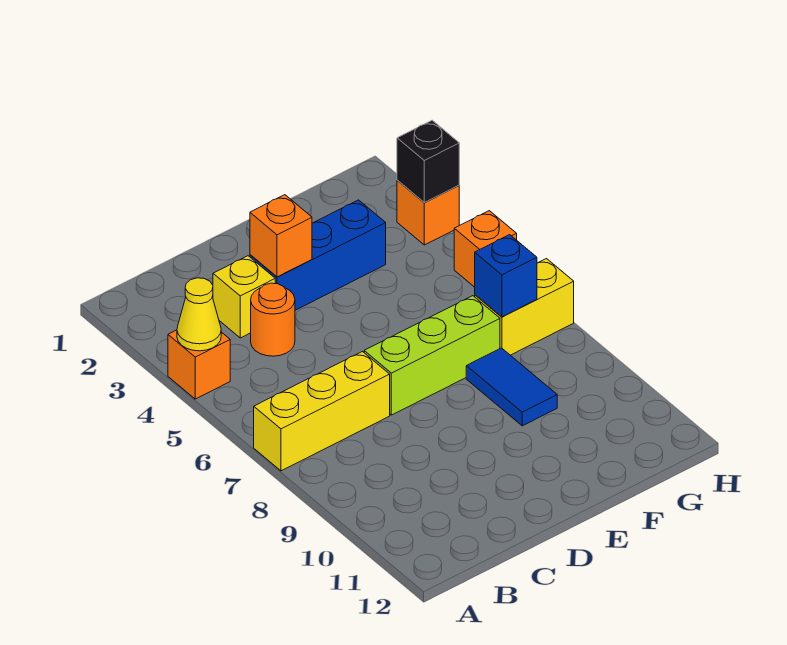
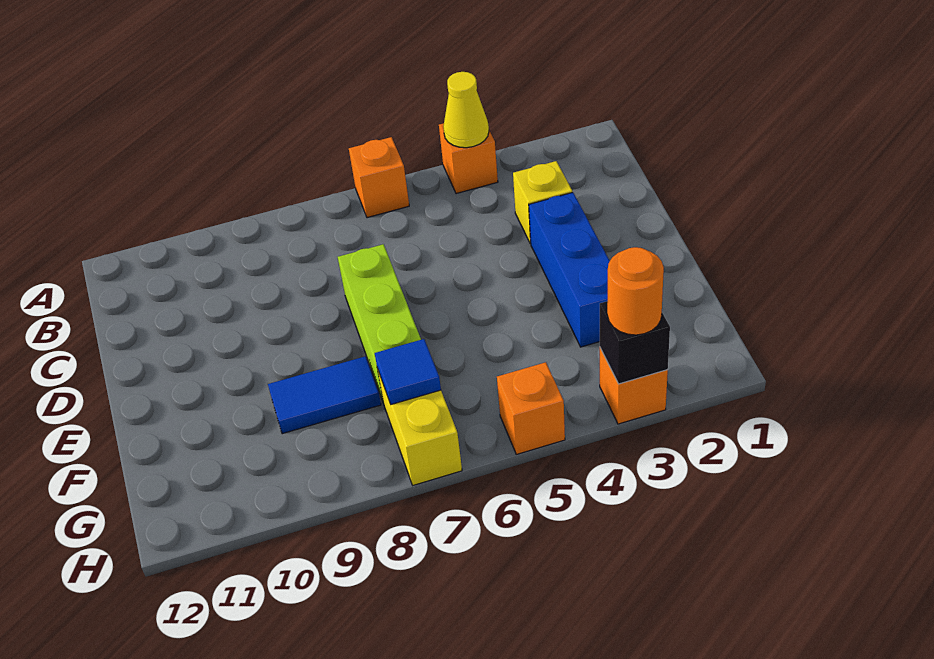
yellow brick A7:C7 level 1 -> none
orange round brick C4 level 1 -> orange round brick H3 level 3
orange brick D3 level 2 -> orange brick A6 level 1
blue brick G7 level 2 -> blue tile G7 level 2

